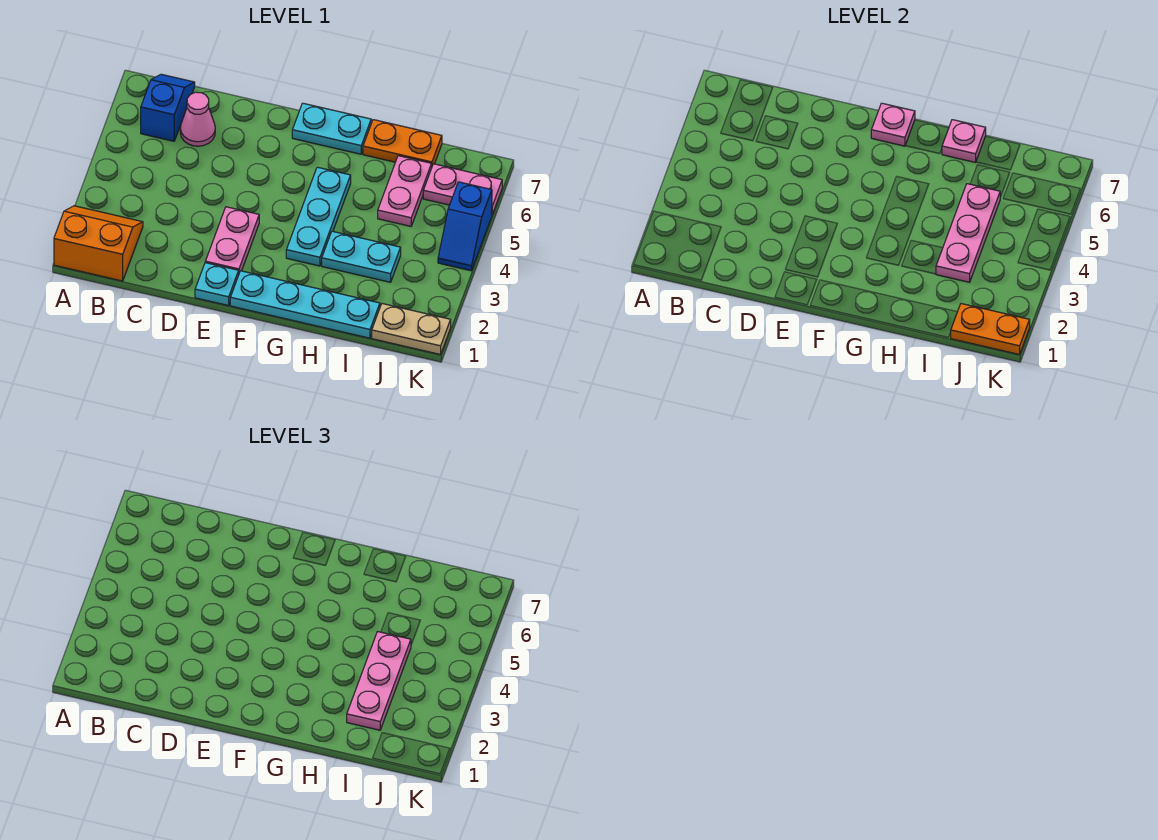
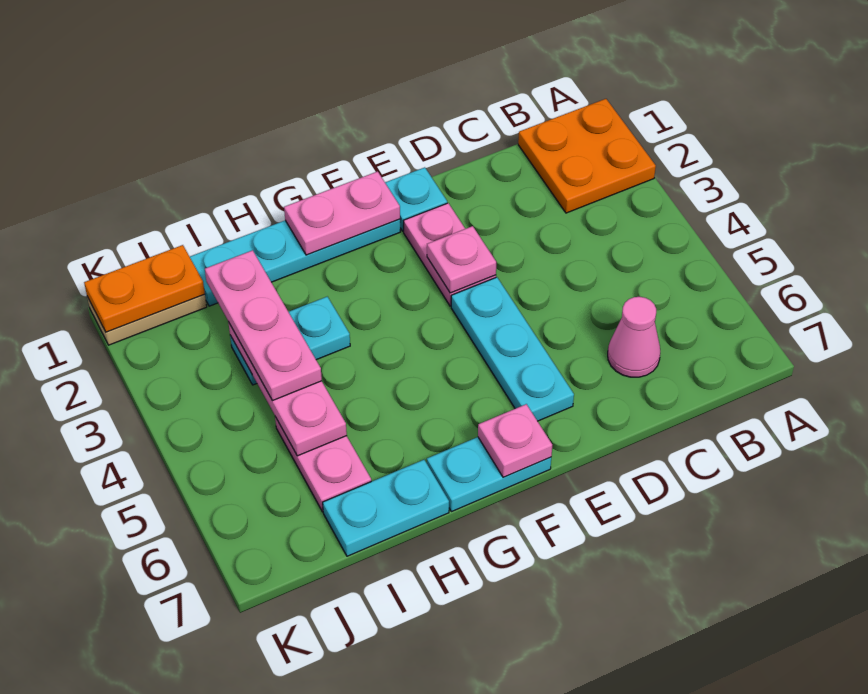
orange slope A1:B2 level 1 top 1 -> orange plate A1:B2 level 1
blue slope B6:B7 level 1 top 6 -> none
cyan plate G3:G5 level 1 -> cyan plate E4:E6 level 1
orange plate H7:I7 level 1 -> cyan plate H7:I7 level 1
pink plate H7 level 2 -> pink plate E3 level 2
pink plate J6:K6 level 1 -> pink plate F1:G1 level 2
blue slope K4:K5 level 1 top 5 -> none

